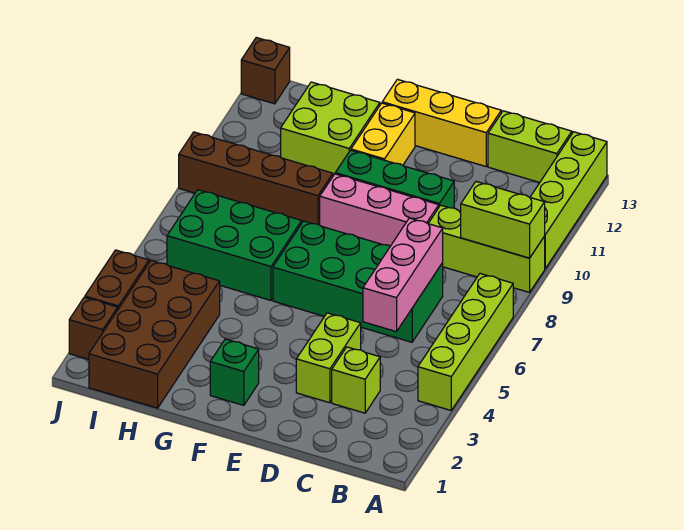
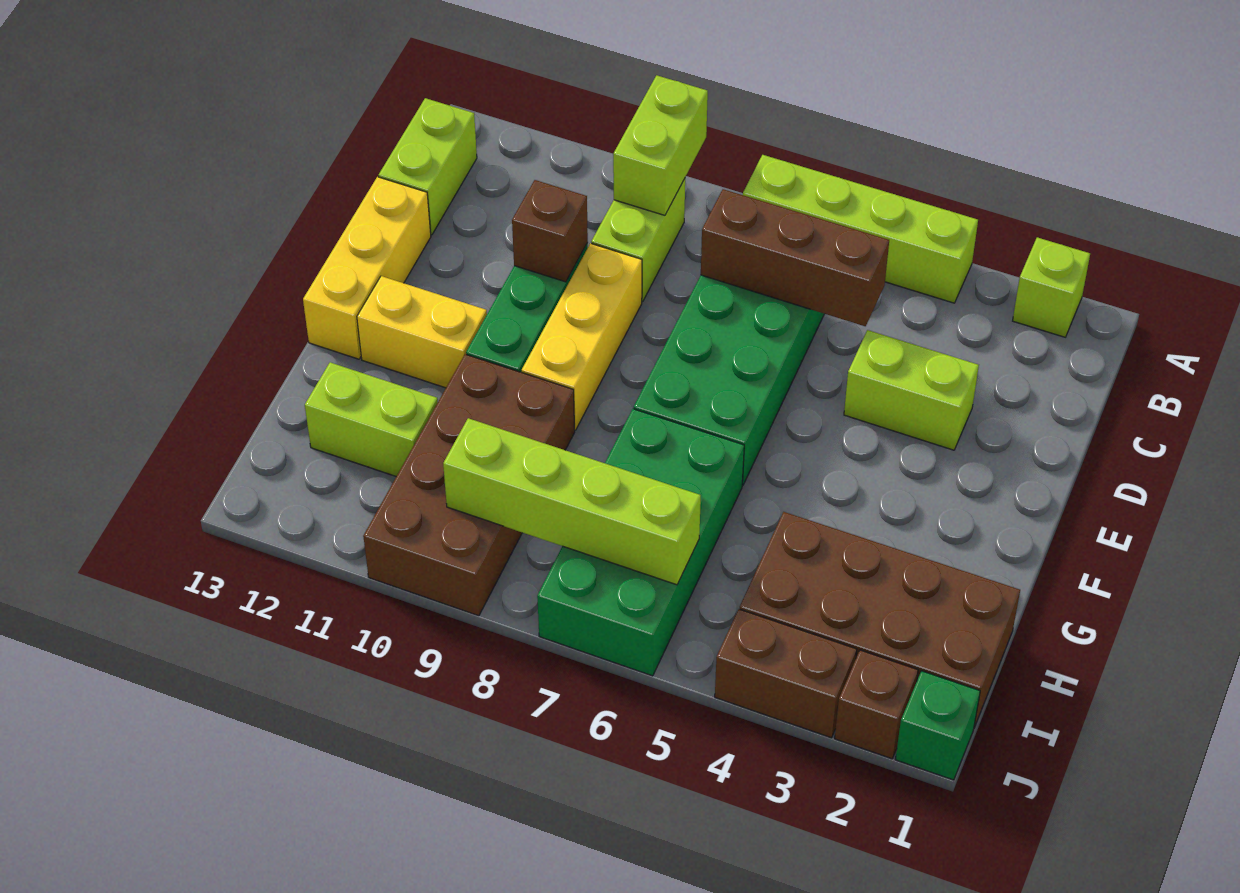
lime brick A9:C9 level 1 -> lime brick B9:C9 level 1
lime brick A10:A13 level 1 -> lime brick I6:I9 level 2
lime brick C3 level 1 -> lime brick A2 level 1
pink brick C5:C7 level 2 -> brown brick C5:C7 level 2
pink brick D9:F9 level 1 -> yellow brick D9:F9 level 1
green brick F2 level 1 -> green brick J1 level 1
green brick G6:I7 level 1 -> green brick G6:J7 level 1
brown brick G9:J9 level 1 -> brown brick G9:J10 level 1
lime brick G11:H12 level 1 -> lime brick H11:H12 level 1
brown brick J13 level 1 -> brown brick D10 level 2

